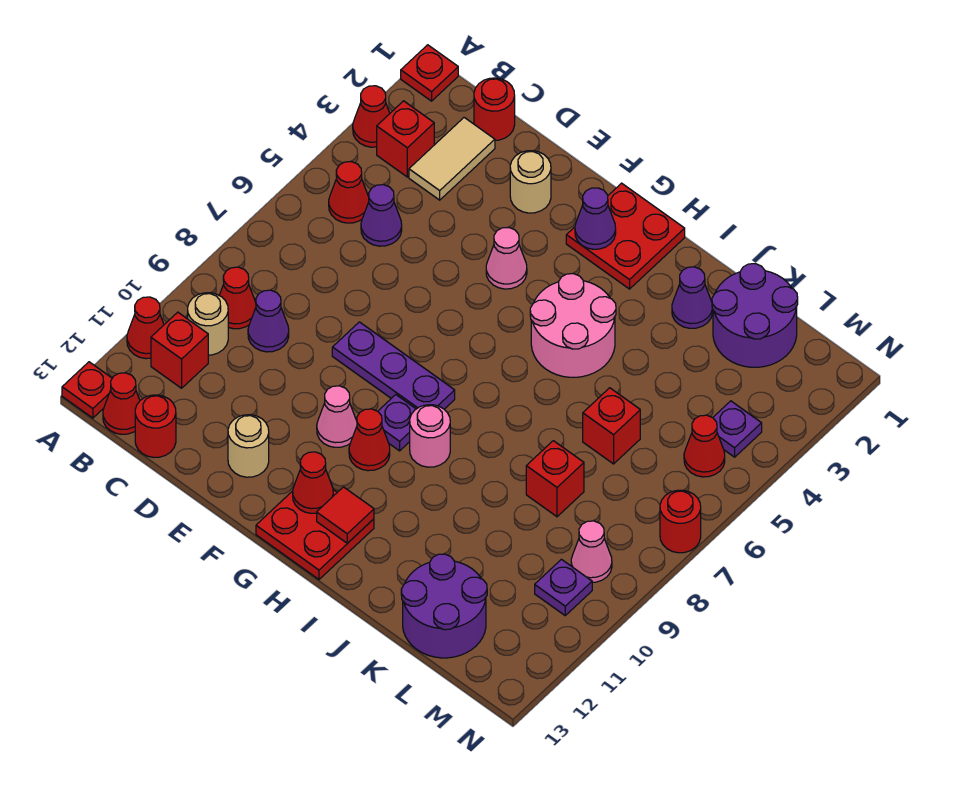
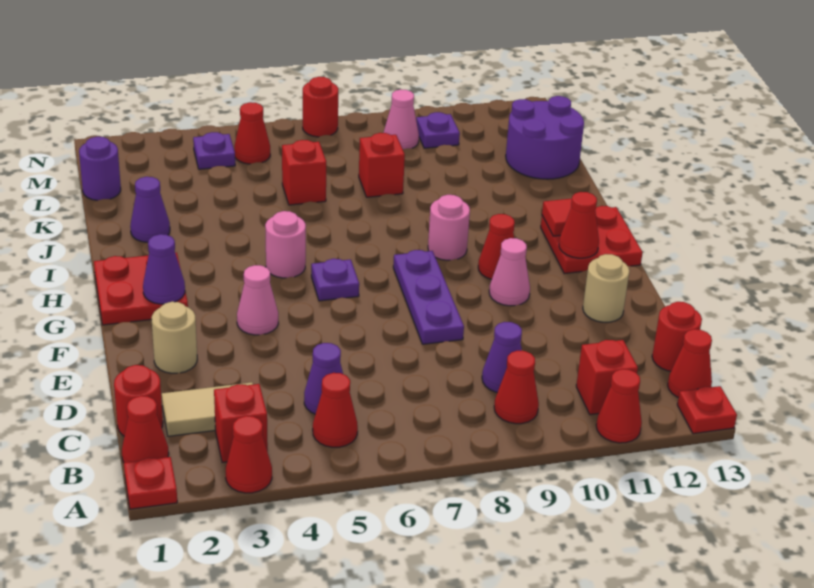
none -> red cone B1 level 1
tan round brick B10 level 1 -> none
purple plate G9 level 1 -> purple plate G6 level 1
pink round brick H4:I5 level 1 -> pink round brick H5 level 1
purple round brick K1:L2 level 1 -> purple round brick L1 level 1

